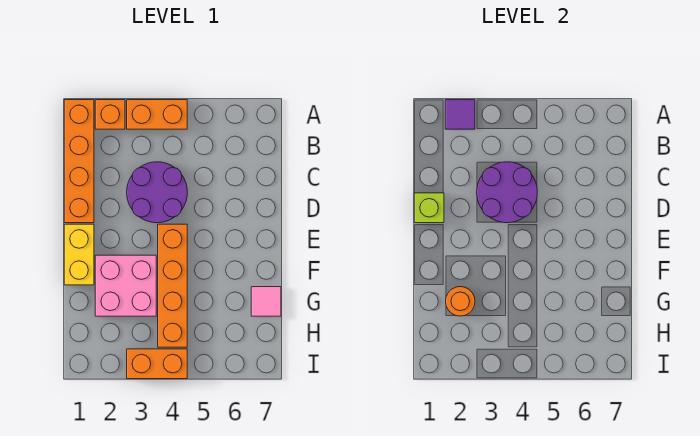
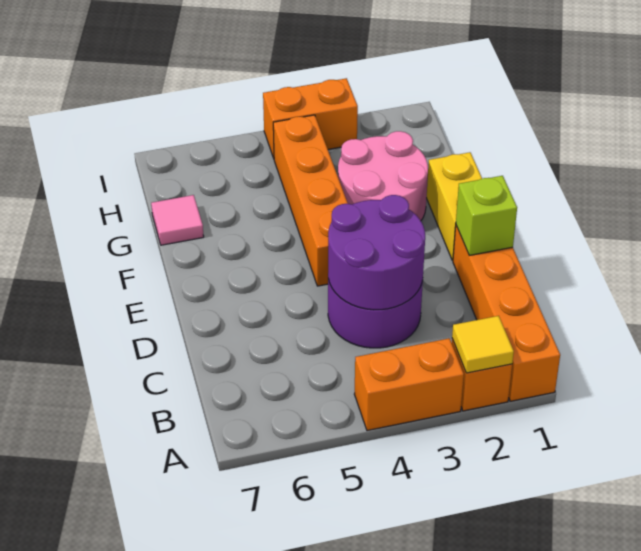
purple tile A2 level 2 -> yellow tile A2 level 2
pink brick F2:G3 level 1 -> pink round brick F2:G3 level 1
orange round brick G2 level 2 -> none

